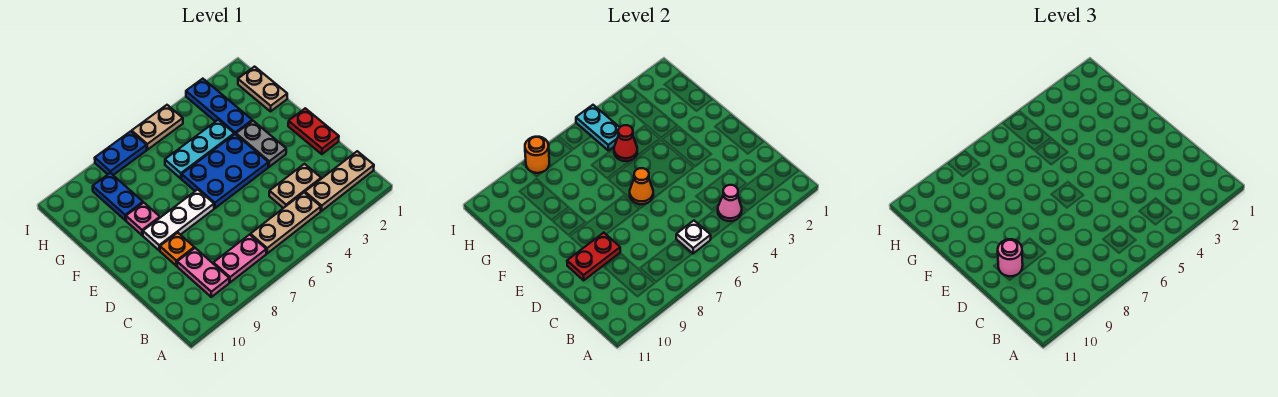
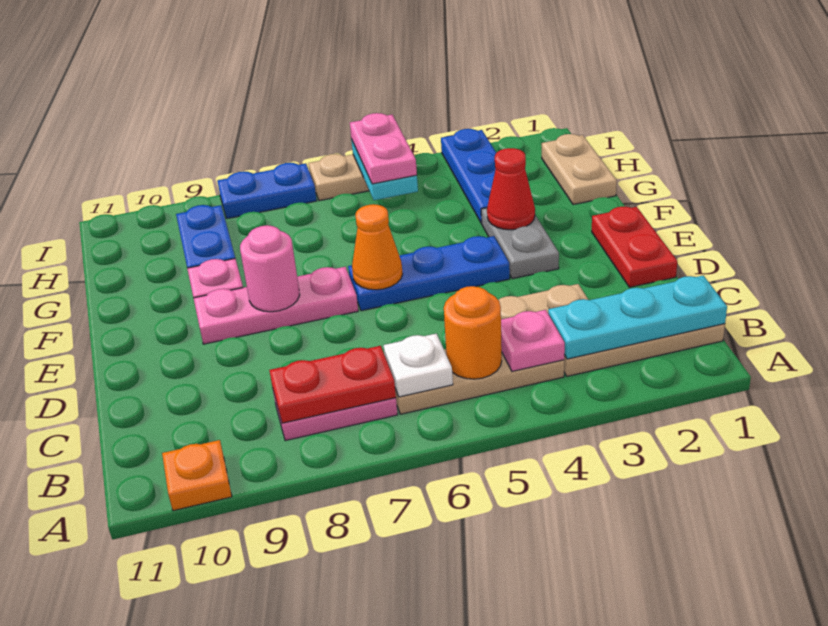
pink cone B4 level 2 -> pink plate B4 level 2
pink plate B9:C9 level 1 -> pink plate H5:I5 level 3
orange plate D9 level 1 -> orange plate A10 level 1
red plate D9:D10 level 2 -> red plate B7:B8 level 2
pink round brick D10 level 3 -> pink round brick E8 level 2
blue plate E4:F6 level 1 -> blue plate E4:E6 level 1
white plate E7:E9 level 1 -> pink plate E7:E9 level 1
cyan plate G4:G6 level 1 -> cyan plate B1:B3 level 2
red cone G5 level 2 -> red cone F3 level 2
orange round brick I8 level 2 -> orange round brick B5 level 2

